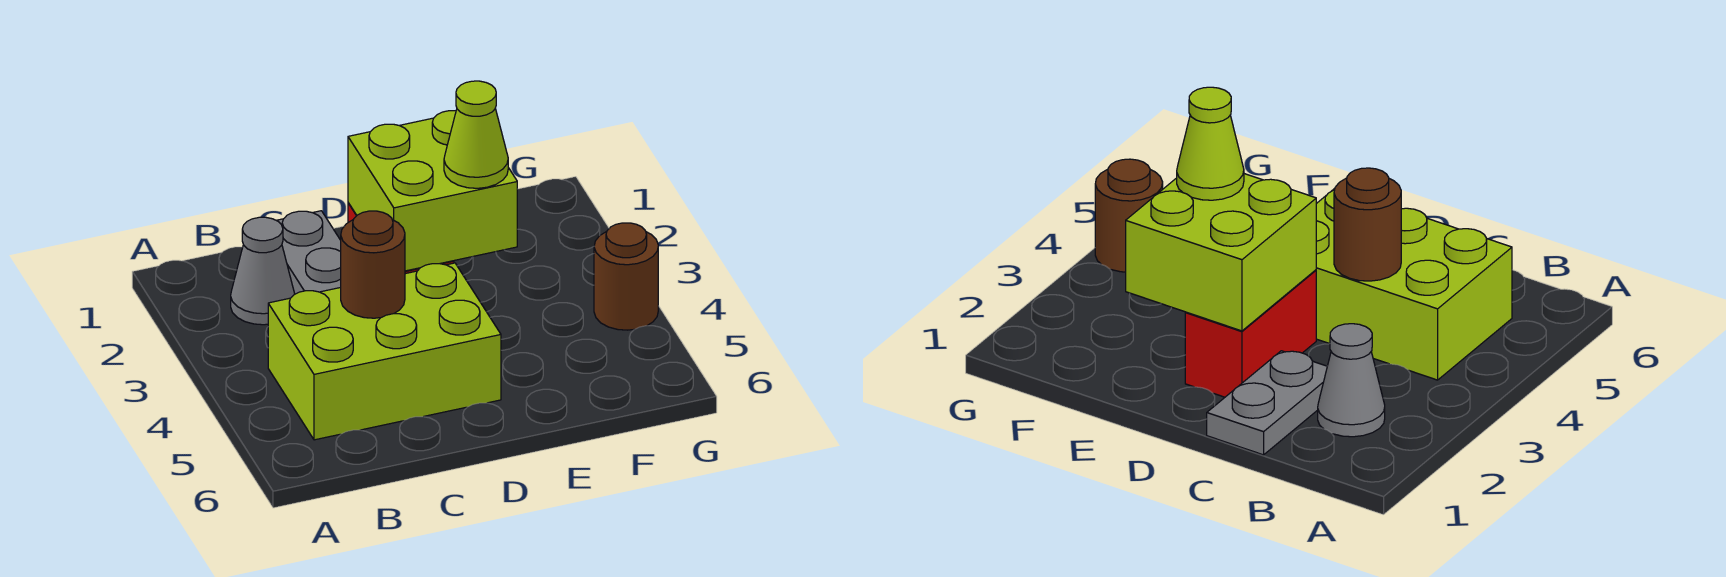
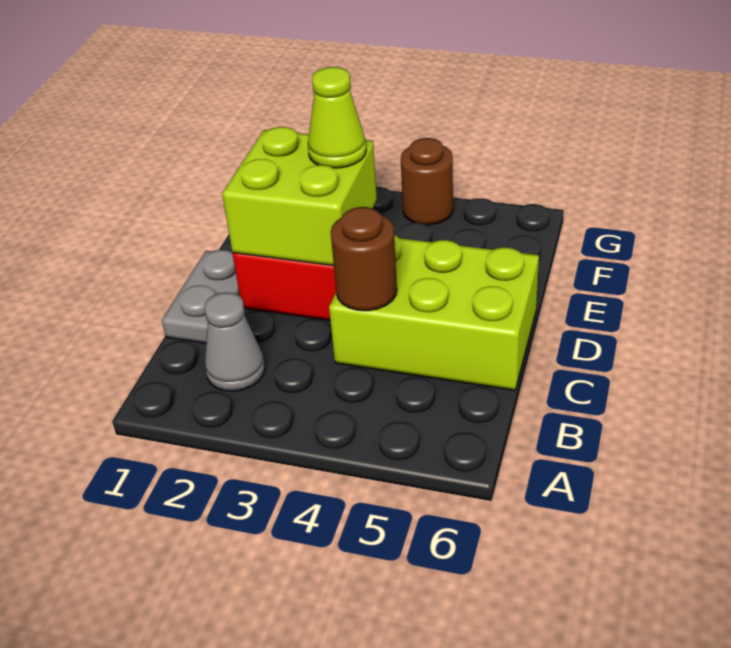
lime brick B4:D5 level 1 -> lime brick C4:D6 level 1
grey plate C1:C2 level 1 -> grey plate C1:D1 level 1

